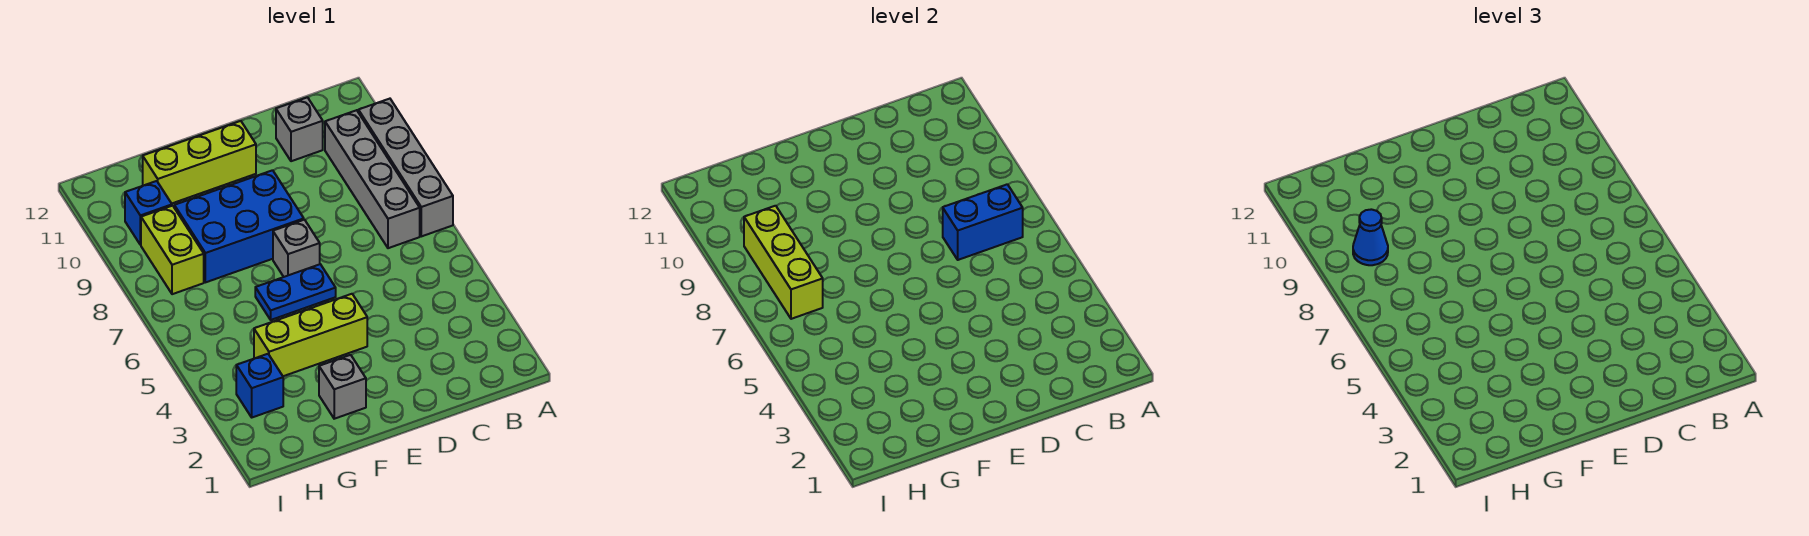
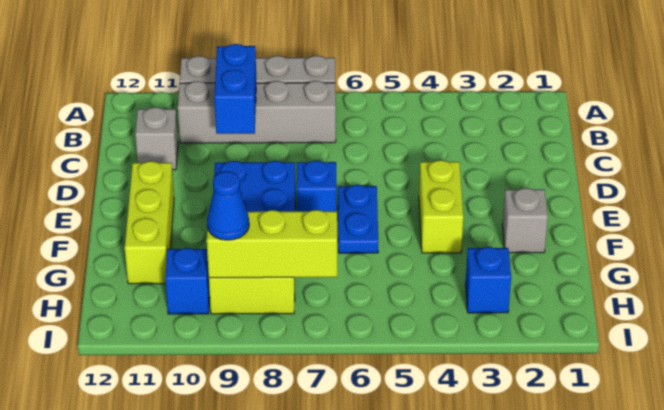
blue brick B7:C7 level 2 -> blue brick B9:C9 level 2
lime brick E4:G4 level 1 -> lime brick E4:F4 level 1
grey brick E7 level 1 -> blue brick E7 level 1

